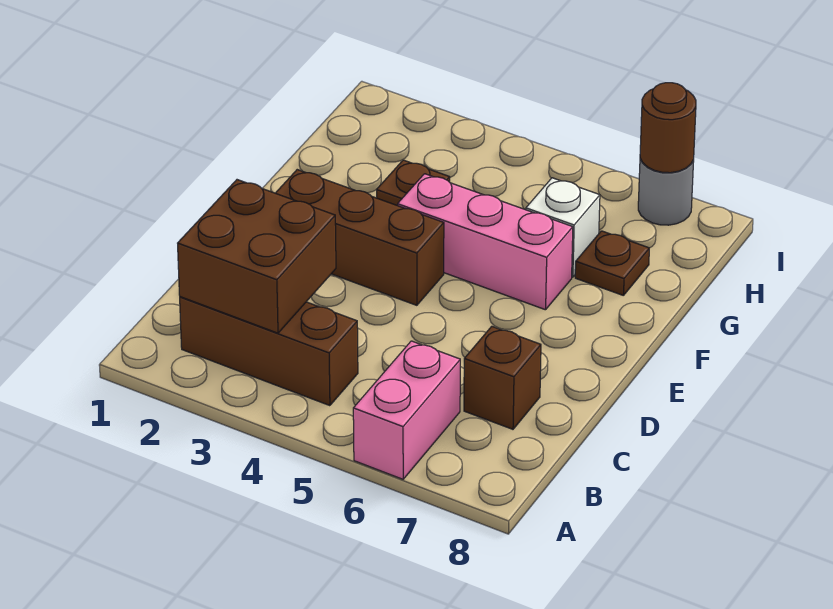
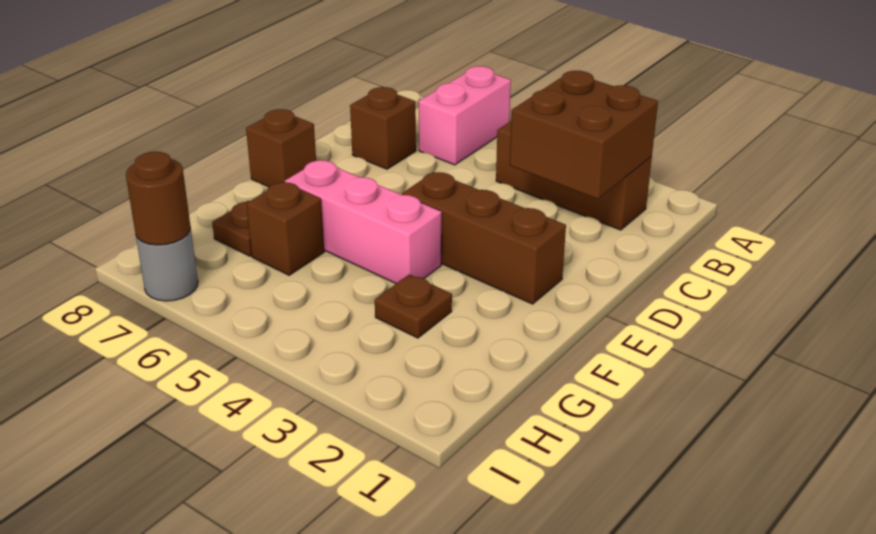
none -> brown brick E8 level 1
white brick G6 level 1 -> brown brick G6 level 1

